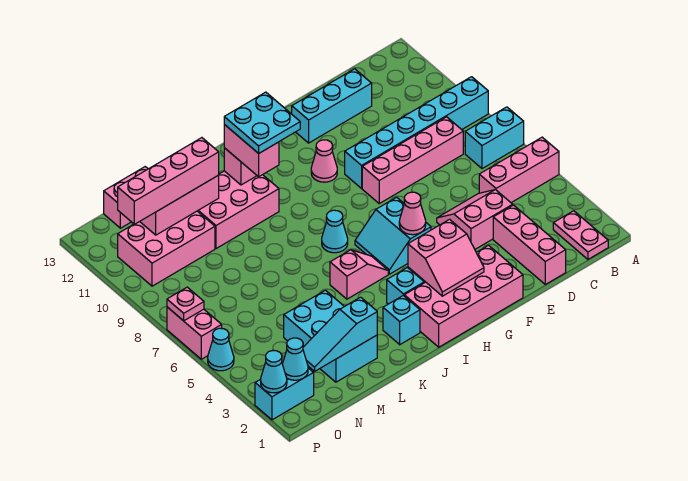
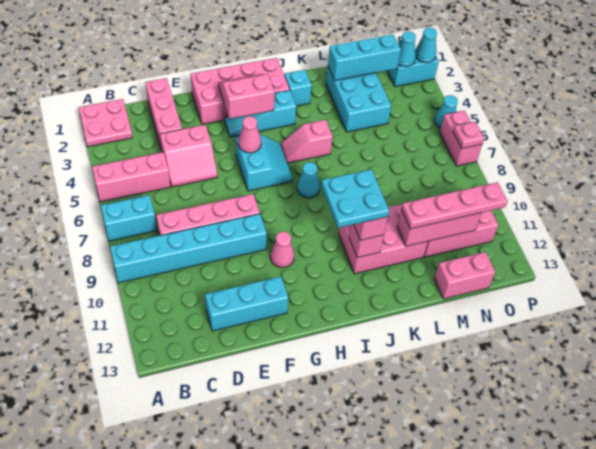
pink plate B1:B2 level 1 -> pink plate A1:B2 level 1
cyan slope L2:N2 level 2 top L -> cyan brick L2:N2 level 2
pink brick L11:O11 level 3 -> pink plate L11:O11 level 3

